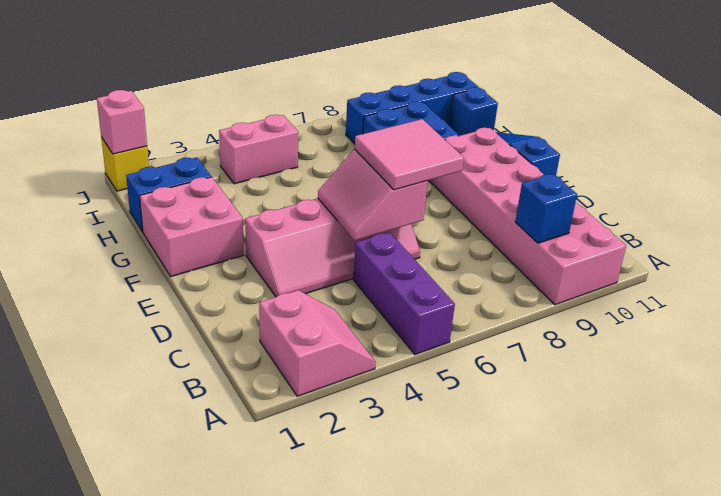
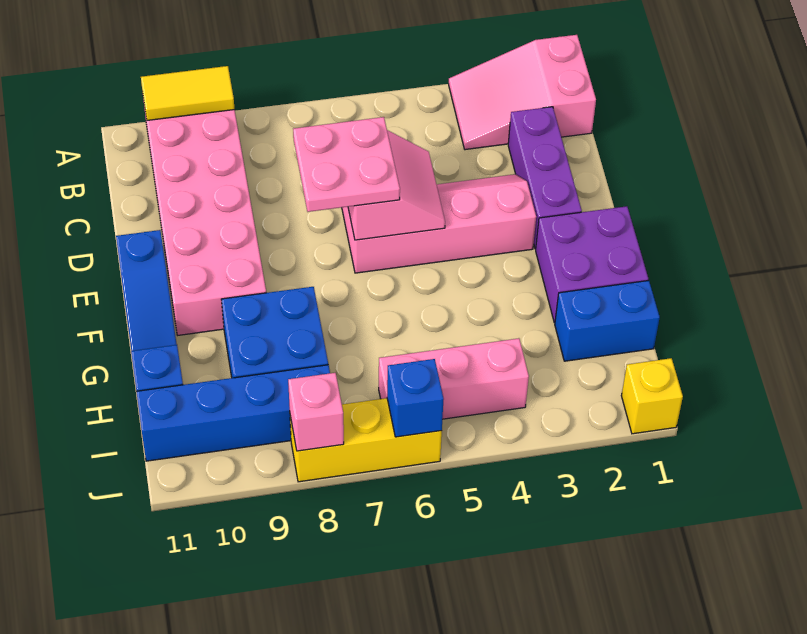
pink slope A2:B3 level 1 top 2 -> pink slope A1:B3 level 1 top 1
purple brick A5:C5 level 1 -> purple brick C2:E2 level 1
none -> yellow tile A9:A10 level 2
blue brick B9 level 2 -> blue brick J6 level 2
pink tile D6:E7 level 3 -> pink plate D6:E7 level 3
pink brick F1:G2 level 1 -> purple brick F1:G2 level 1
pink brick I4:I5 level 1 -> pink brick I4:I6 level 1
pink brick J1 level 2 -> pink brick J8 level 2
none -> yellow brick J6:J8 level 1

